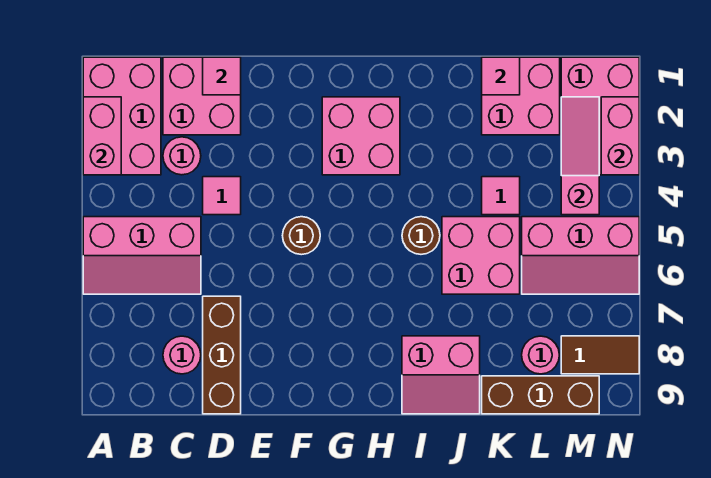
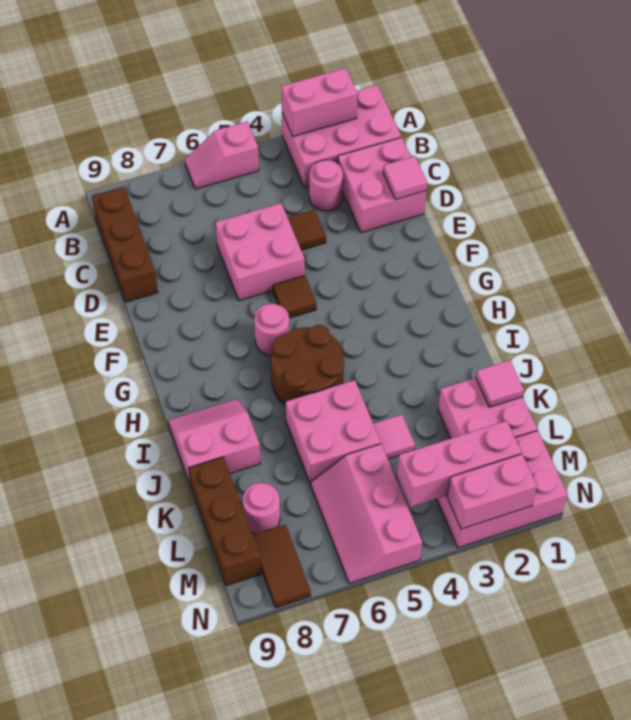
pink slope A5:C6 level 1 top 5 -> pink slope A5:A6 level 1 top 5
pink round brick C8 level 1 -> pink round brick G6 level 1
pink tile D4 level 1 -> brown tile D4 level 1
brown brick D7:D9 level 1 -> brown brick B9:D9 level 1
brown round brick F5 level 1 -> brown tile F5 level 1
pink brick G2:H3 level 1 -> pink brick D5:E6 level 1
brown round brick I5 level 1 -> brown round brick H5:I6 level 1
pink slope I8:J9 level 1 top 8 -> pink slope I8:J9 level 1 top J
pink slope M2:M4 level 2 top 4 -> pink brick M2:M4 level 2

